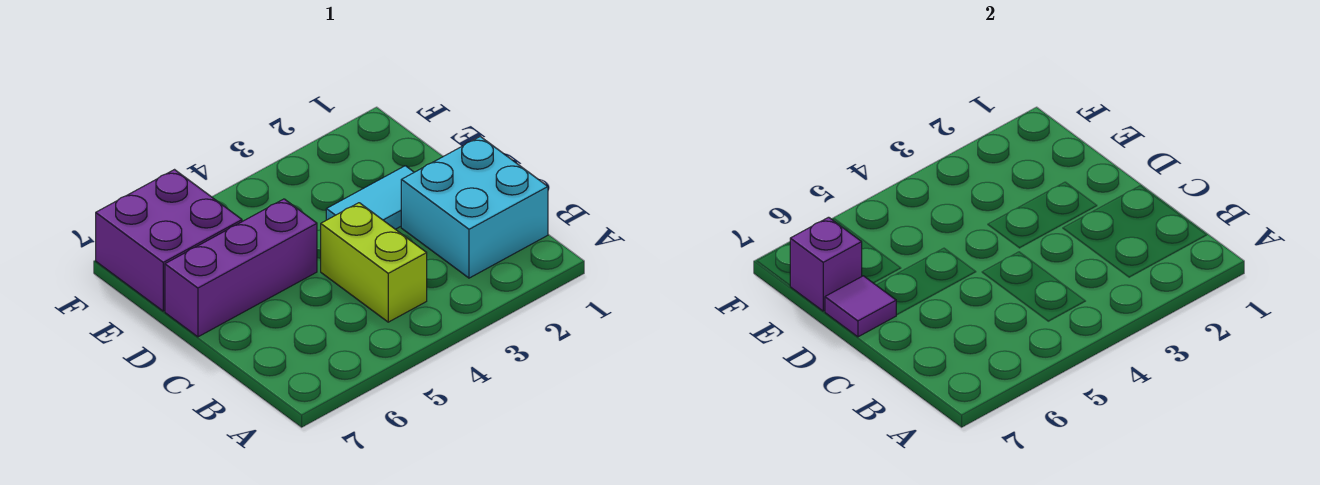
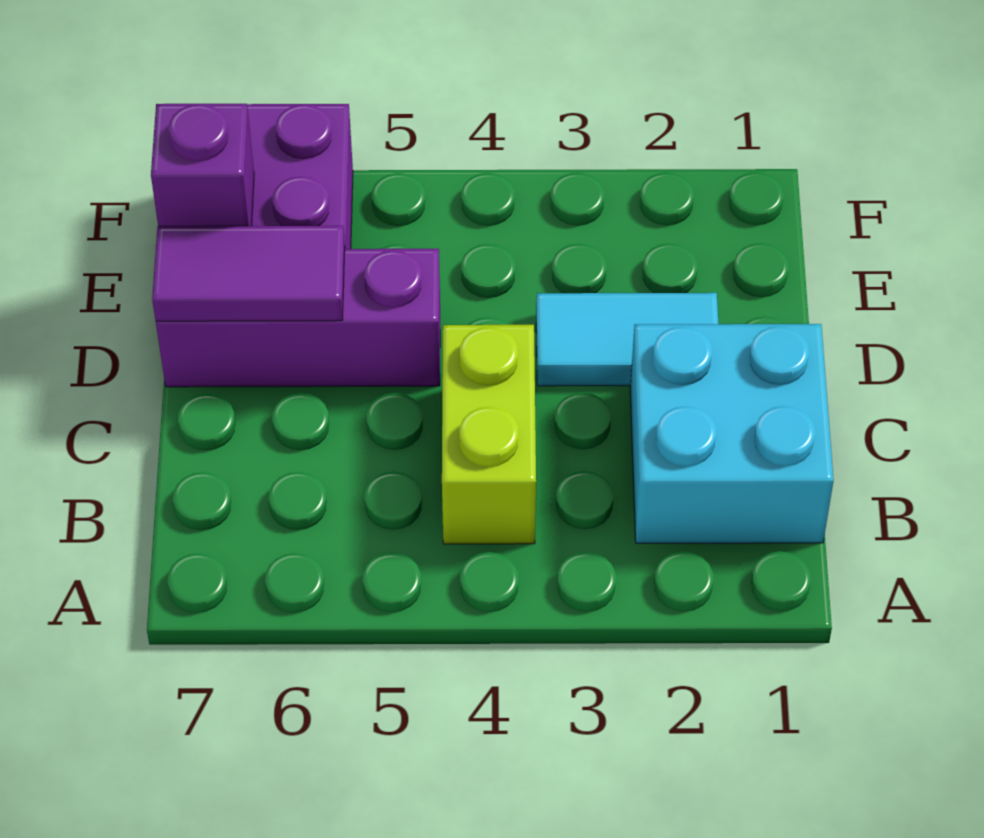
purple tile D7 level 2 -> purple tile D6:D7 level 2

